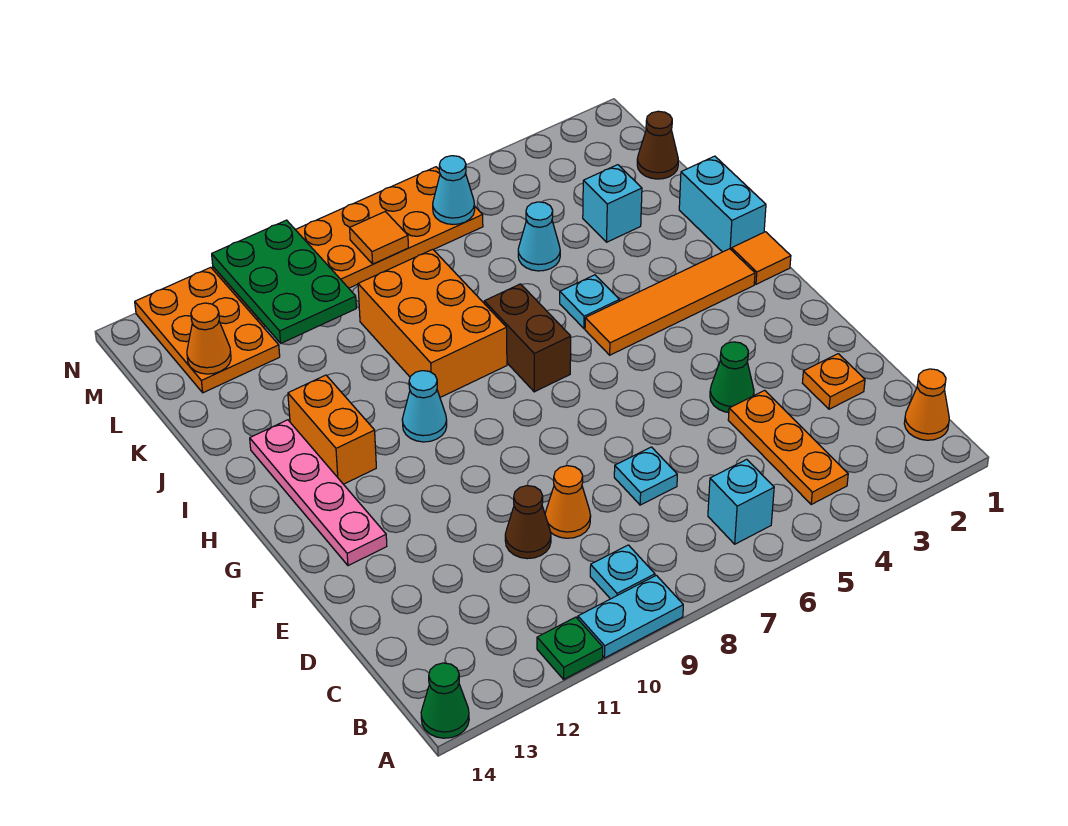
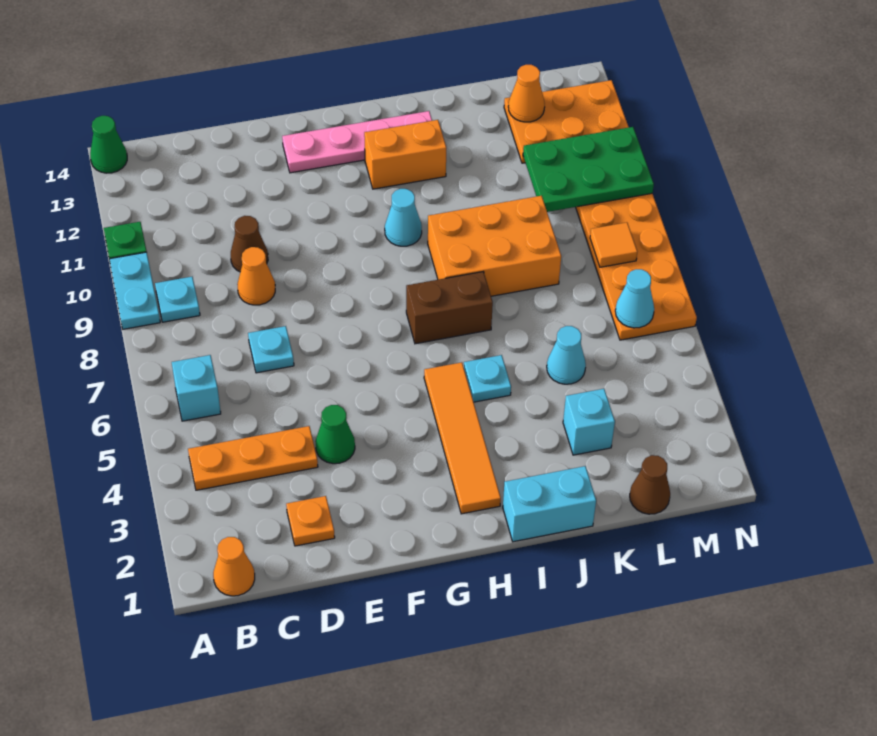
orange tile H1 level 1 -> none

